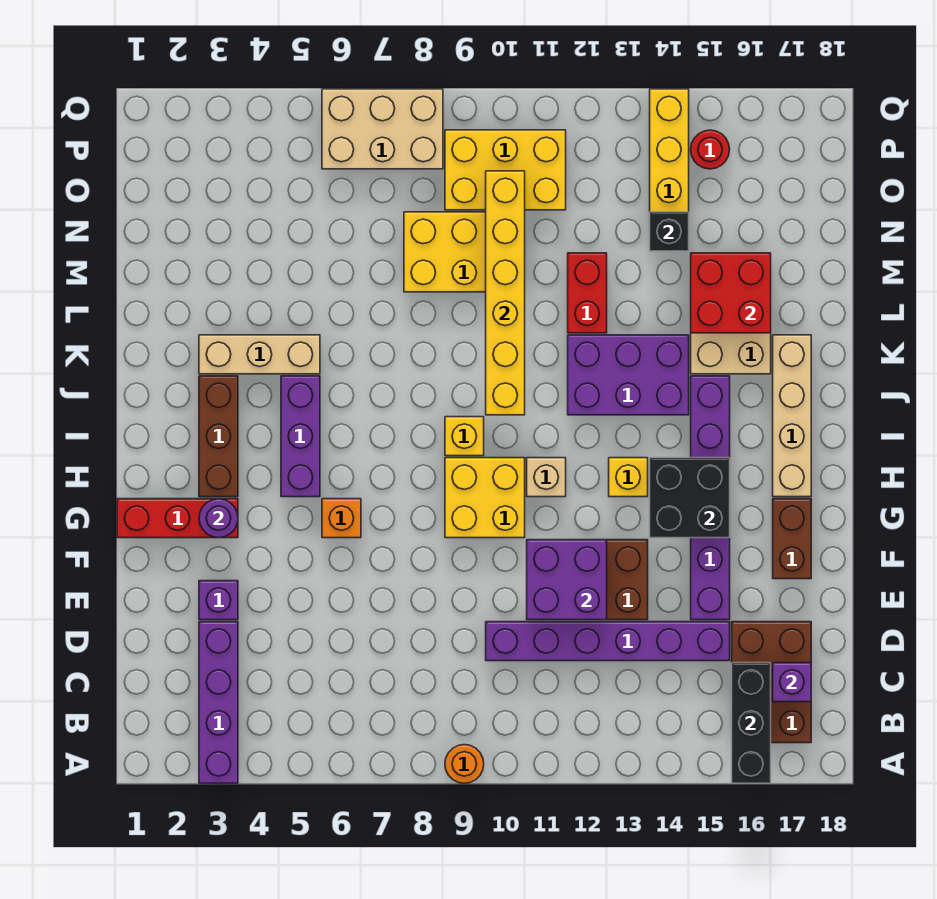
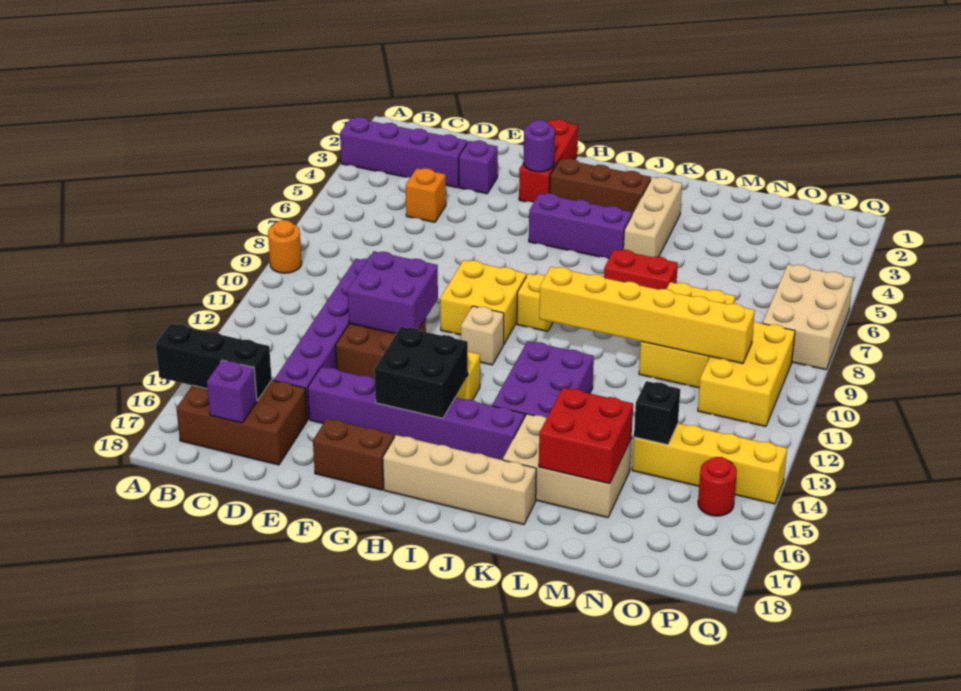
orange brick G6 level 1 -> orange brick D5 level 1
red brick L12:M12 level 1 -> red brick K7:L7 level 1

